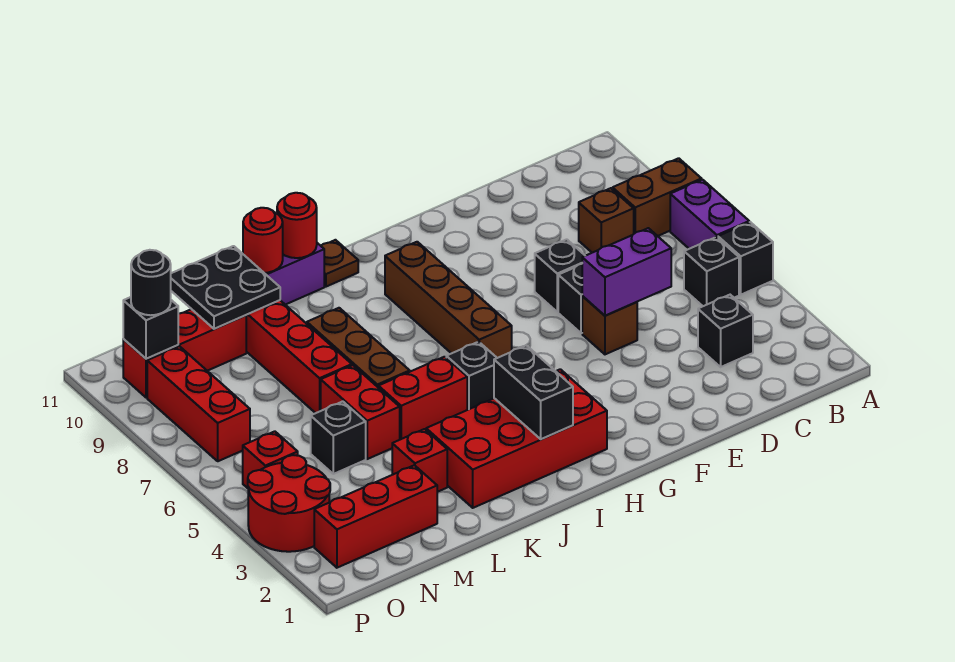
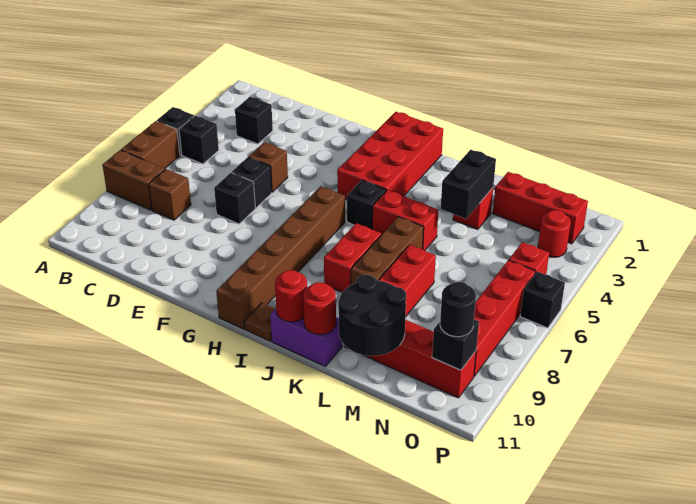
purple brick A6:A7 level 1 -> brown brick A6:A7 level 1
purple brick D5:E5 level 2 -> none
red brick H2:K3 level 1 -> red brick H1:I4 level 1
brown brick H6:H9 level 1 -> brown brick H6:H11 level 1
black brick I2:I3 level 2 -> black brick L3:L4 level 2
red brick L5:L6 level 1 -> red brick J7:J8 level 1
black plate L10:M11 level 2 -> black round brick L10:M11 level 2
black brick M5 level 1 -> black brick P6 level 1
red round brick O3:P4 level 1 -> red round brick O3 level 1
red brick O7:O9 level 1 -> red brick O6:O9 level 1

